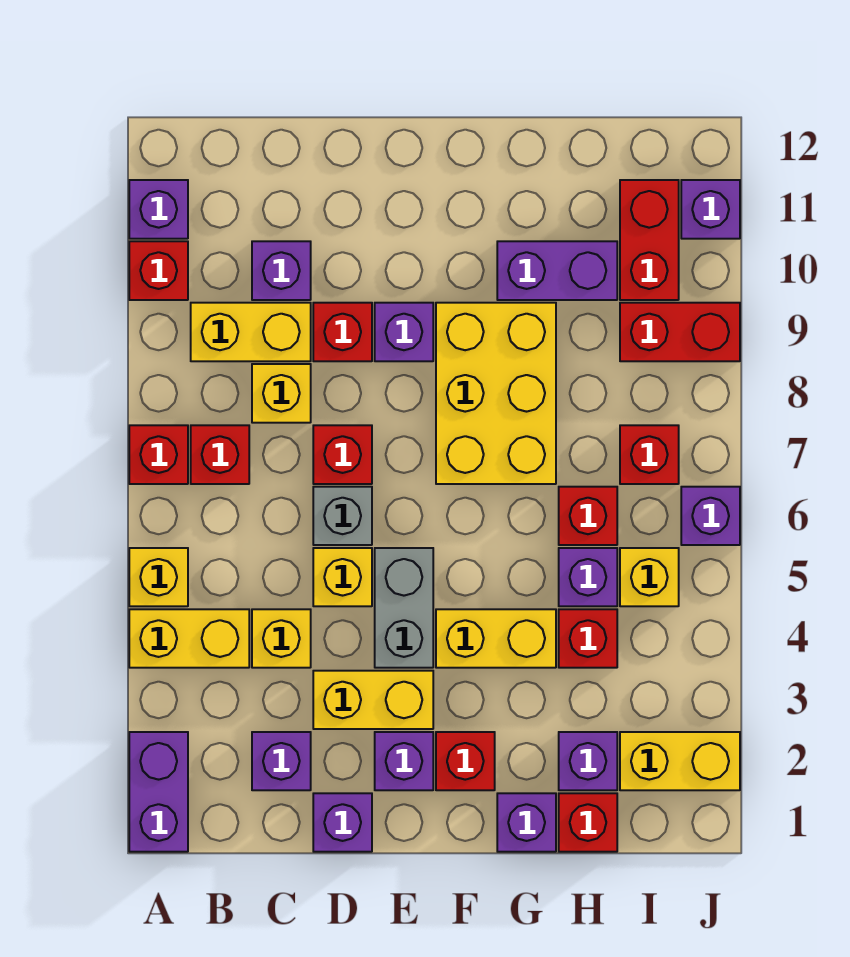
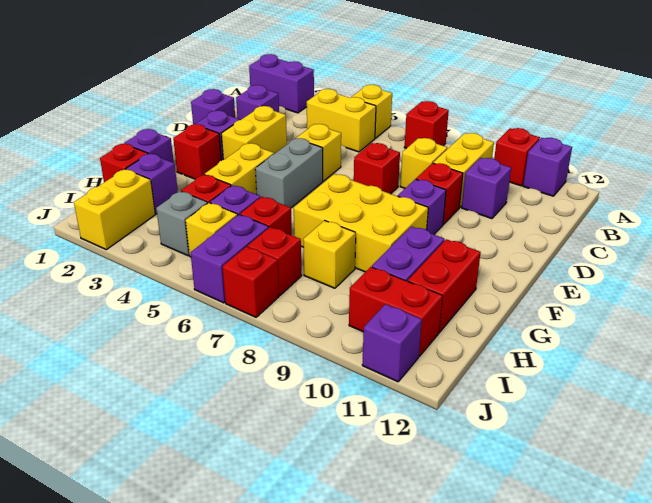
yellow brick A4:B4 level 1 -> yellow brick B4:B5 level 1
red brick B7 level 1 -> red brick J7 level 1
yellow brick C4 level 1 -> yellow brick H8 level 1
grey brick D6 level 1 -> grey brick I4 level 1
grey brick E4:E5 level 1 -> grey brick E5:F5 level 1
red brick I9:J9 level 1 -> red brick G11:H11 level 1
purple brick J6 level 1 -> purple brick I6:J6 level 1

